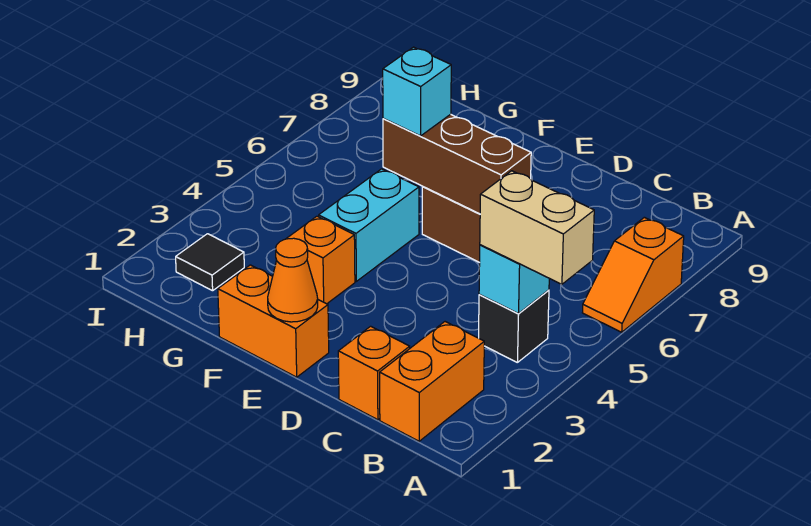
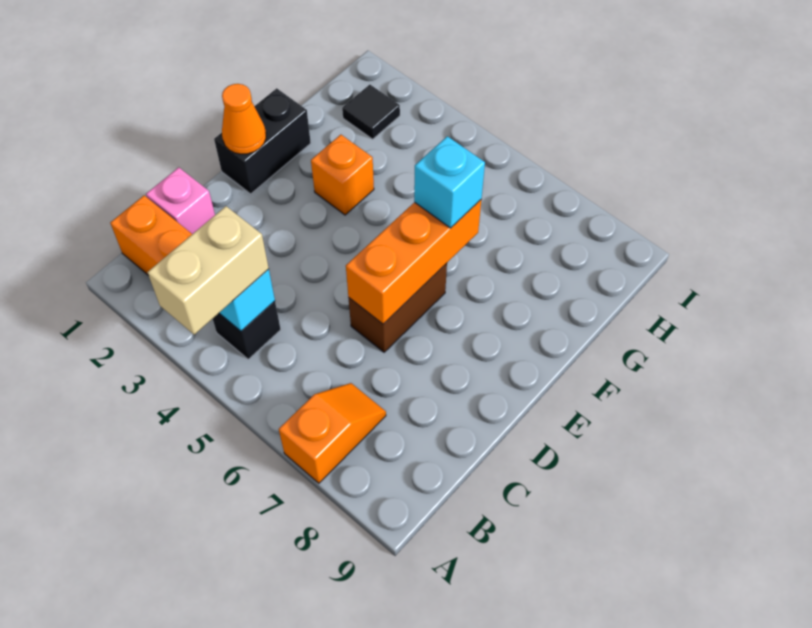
orange slope A6:A7 level 1 top 7 -> orange slope A7:B7 level 1 top A
orange brick C1 level 1 -> pink brick C1 level 1
brown brick D6:F6 level 2 -> orange brick D6:F6 level 2
orange brick E1:F1 level 1 -> black brick E1:F1 level 1
cyan brick F4:F5 level 1 -> none

